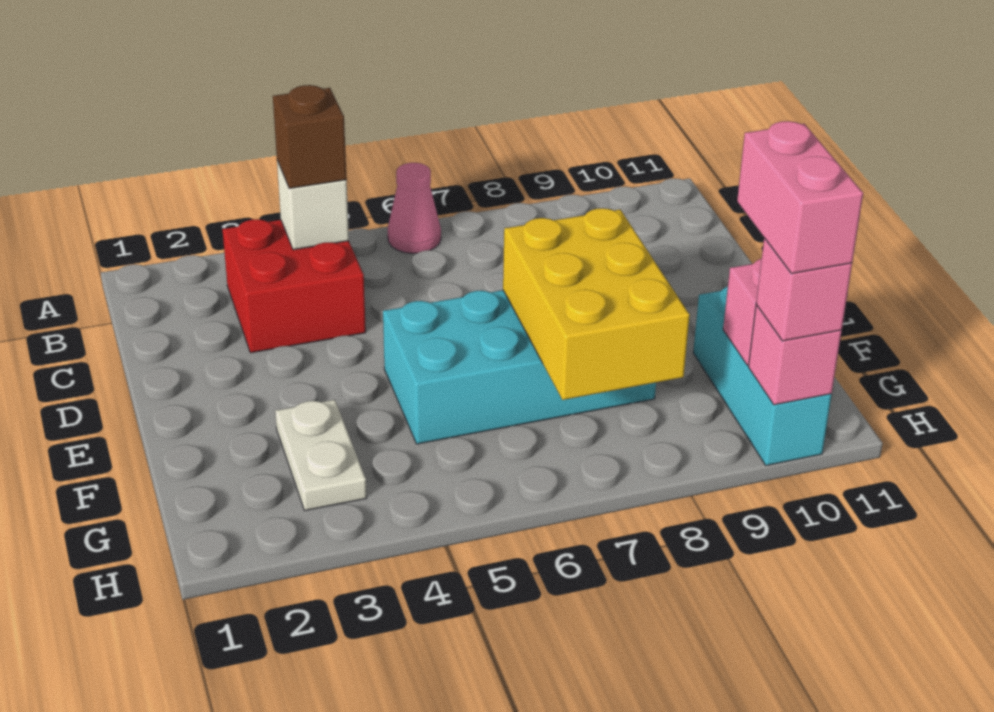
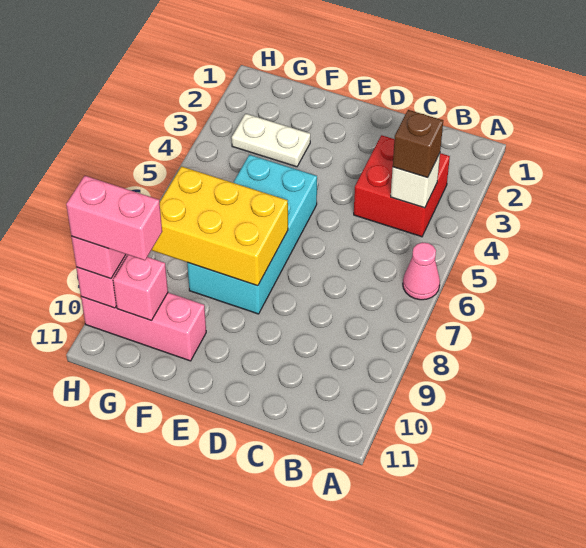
cyan brick F10:H10 level 1 -> pink brick F10:H10 level 1

